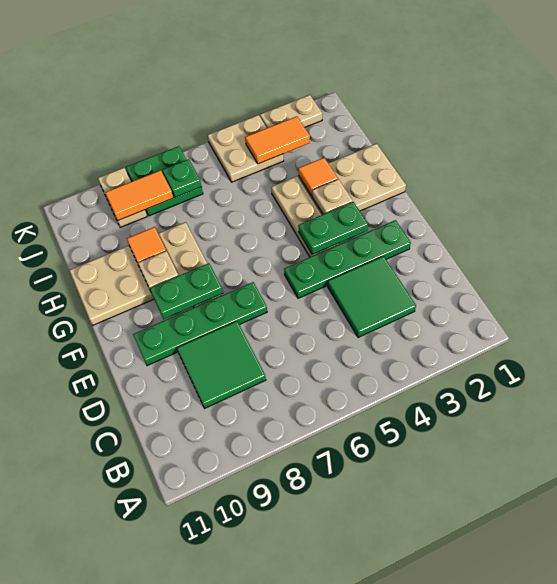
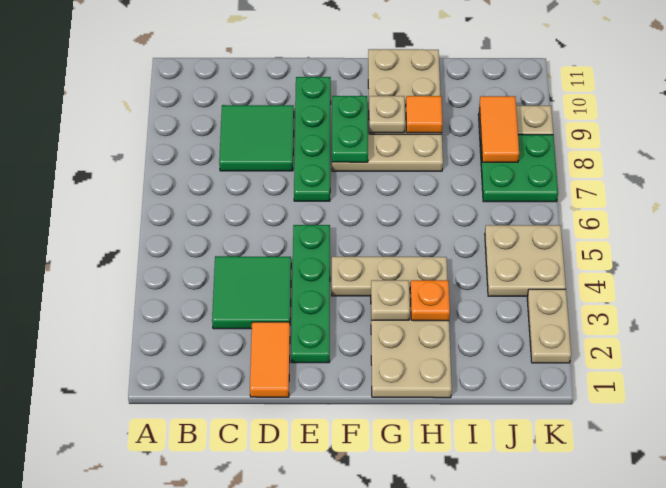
green plate F3:F4 level 2 -> none
orange tile H3 level 2 -> orange plate H3 level 2
orange tile J3:J4 level 2 -> orange tile D1:D2 level 1
green plate J7 level 2 -> none

